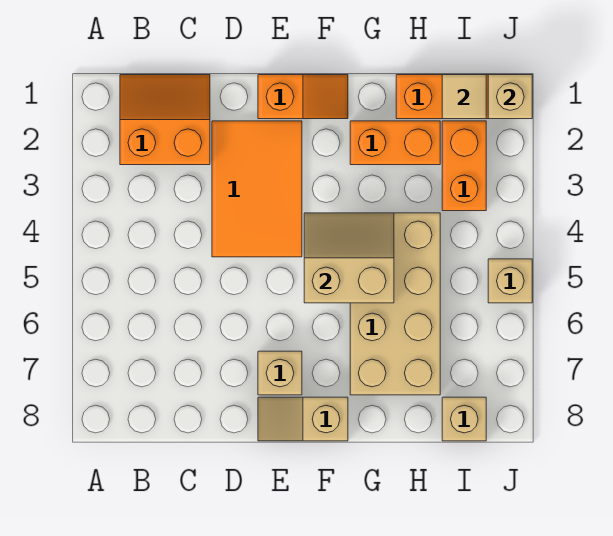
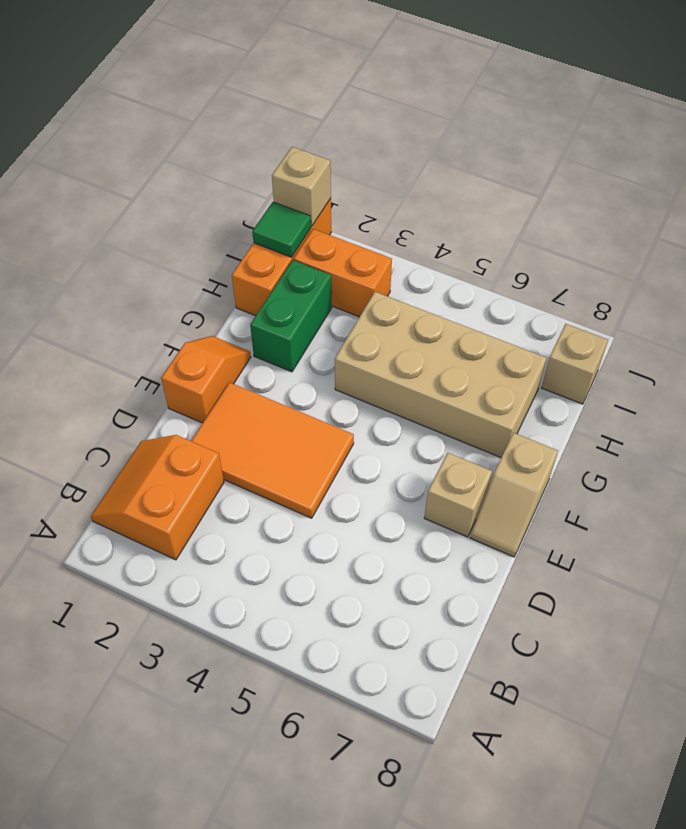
tan slope F4:G5 level 2 top 5 -> none
orange brick G2:H2 level 1 -> green brick G2:H2 level 1
tan tile I1 level 2 -> green tile I1 level 2
tan brick J5 level 1 -> none

